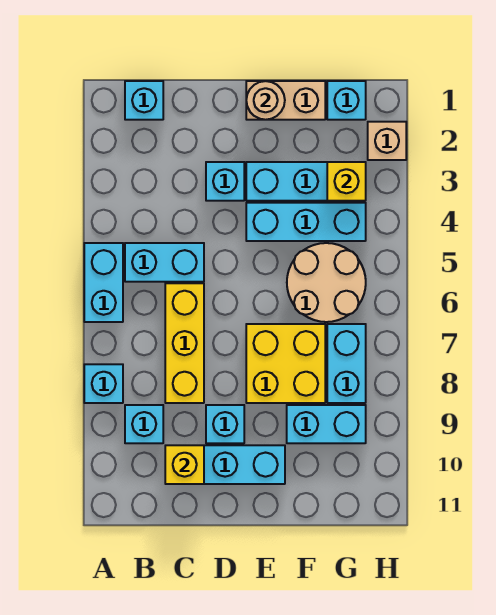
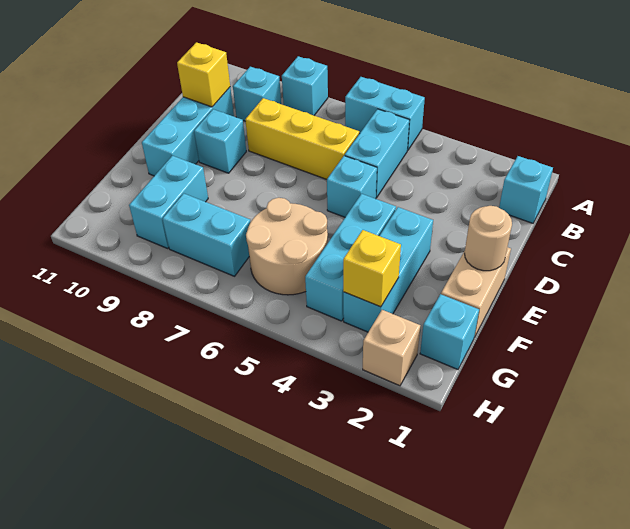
cyan brick D3 level 1 -> cyan brick D5 level 1
yellow brick E7:F8 level 1 -> none

